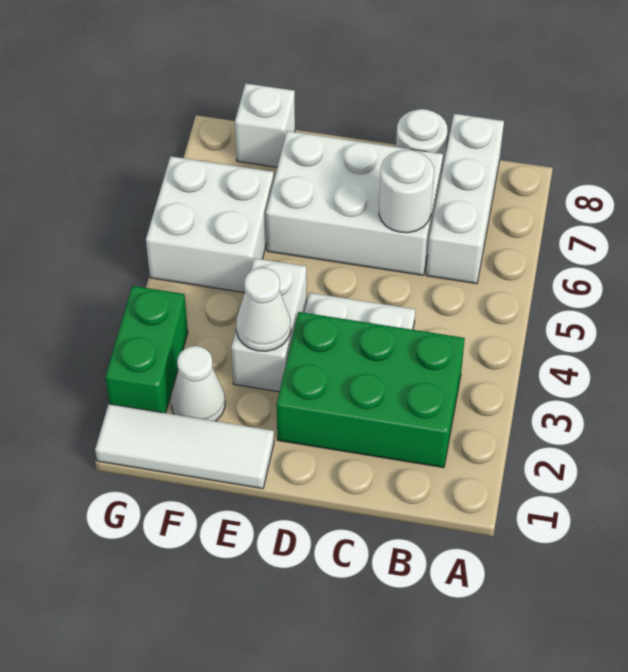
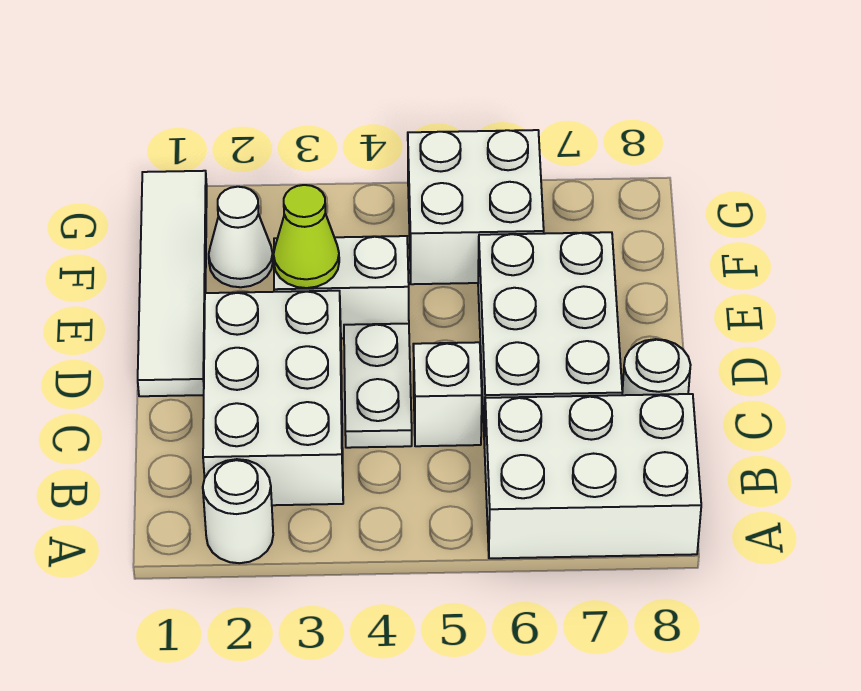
green brick B2:D3 level 1 -> white brick B2:D3 level 1
white brick B6:B8 level 1 -> white brick A6:B8 level 1
white round brick C6 level 2 -> white round brick A2 level 1
white tile E1:G1 level 1 -> white tile D1:G1 level 1
white cone E3 level 2 -> lime cone E3 level 2
white brick F8 level 1 -> white brick C5 level 1
green brick G2:G3 level 1 -> none

